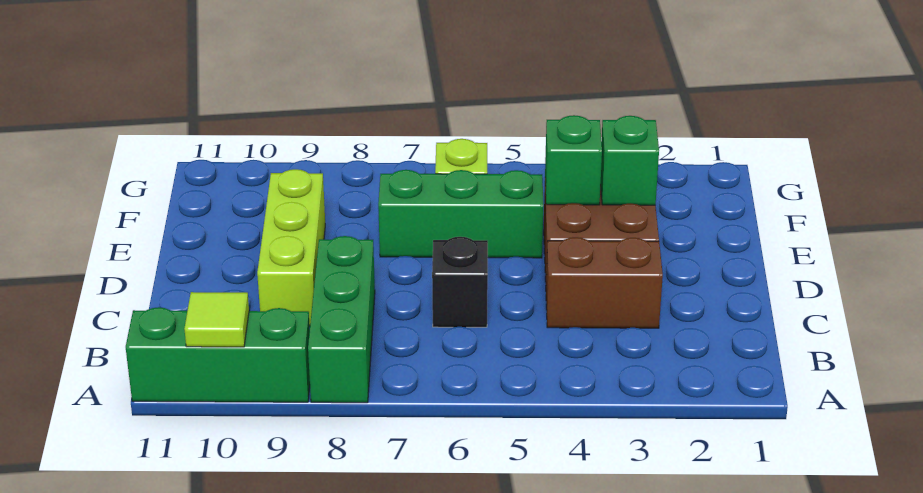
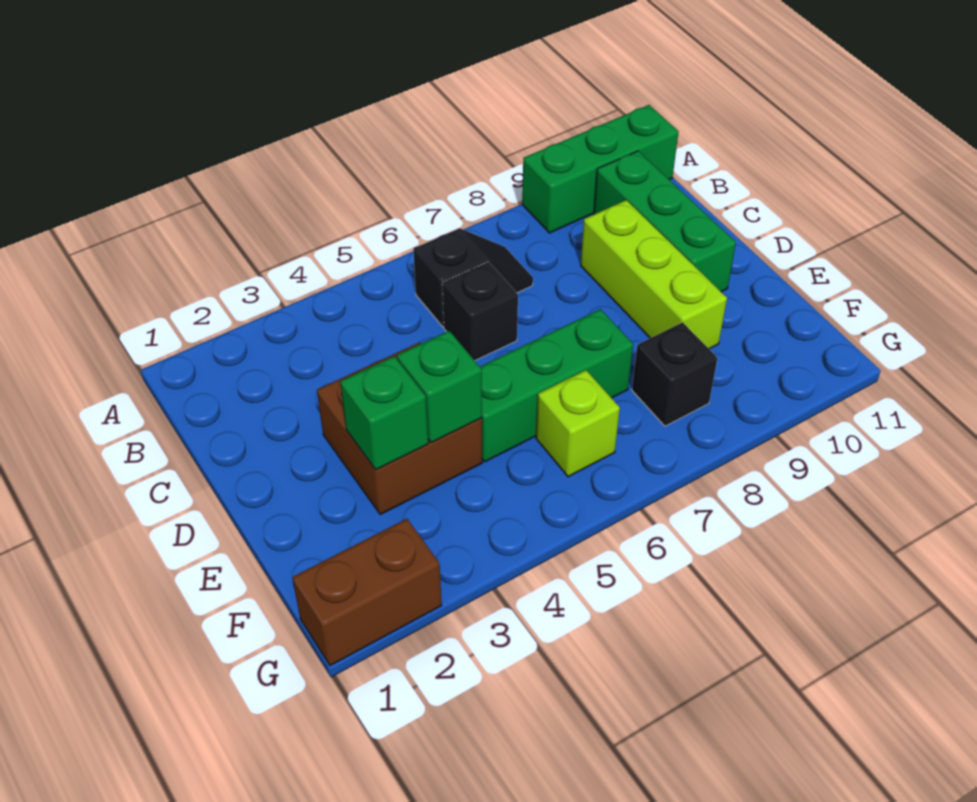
green brick A8:C8 level 1 -> green brick B10:D10 level 1
lime tile A10 level 2 -> none
none -> black slope B6:B7 level 1 top 6
brown brick C3:C4 level 1 -> brown brick G1:G2 level 1
none -> black brick F8 level 1

